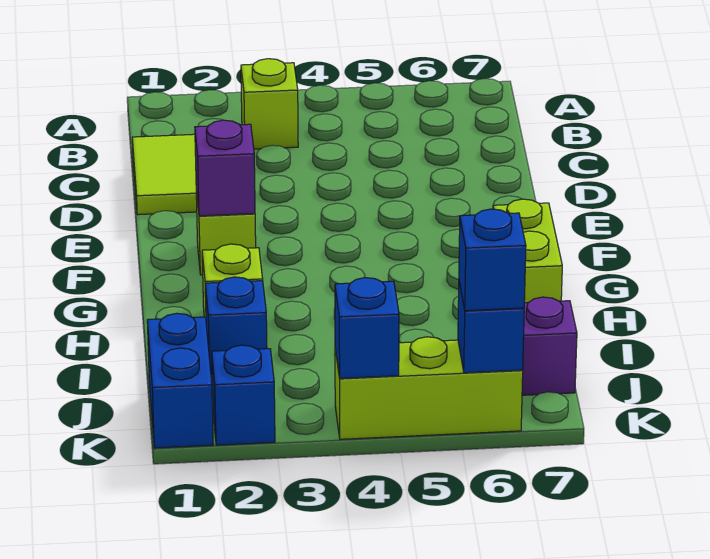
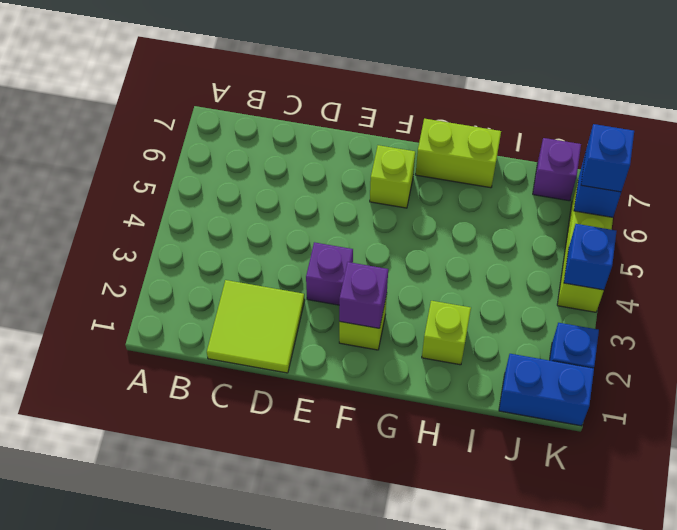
lime brick B3 level 1 -> lime brick F6 level 1
none -> purple brick E3 level 1
blue brick I2 level 1 -> none

